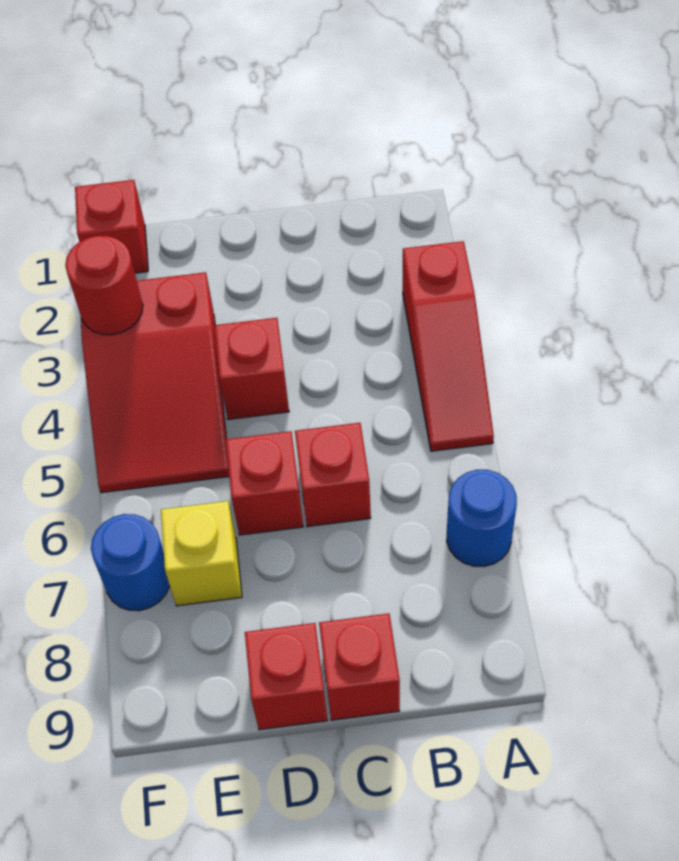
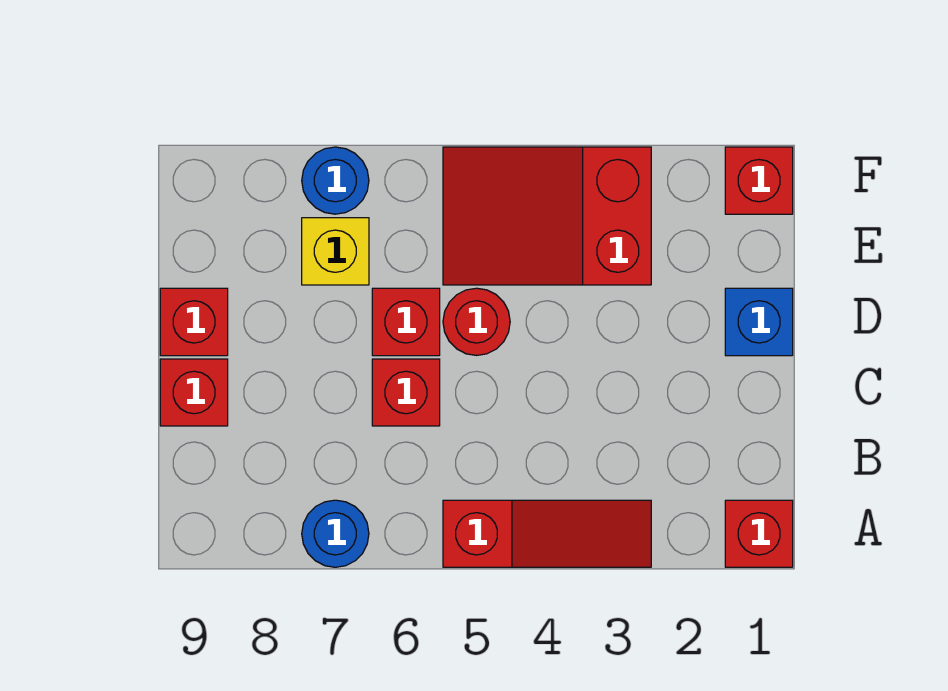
red slope A3:A5 level 1 top 3 -> red slope A3:A5 level 1 top 5
none -> blue brick D1 level 1
red brick D4 level 1 -> red brick A1 level 1
red round brick F3 level 2 -> red round brick D5 level 1

